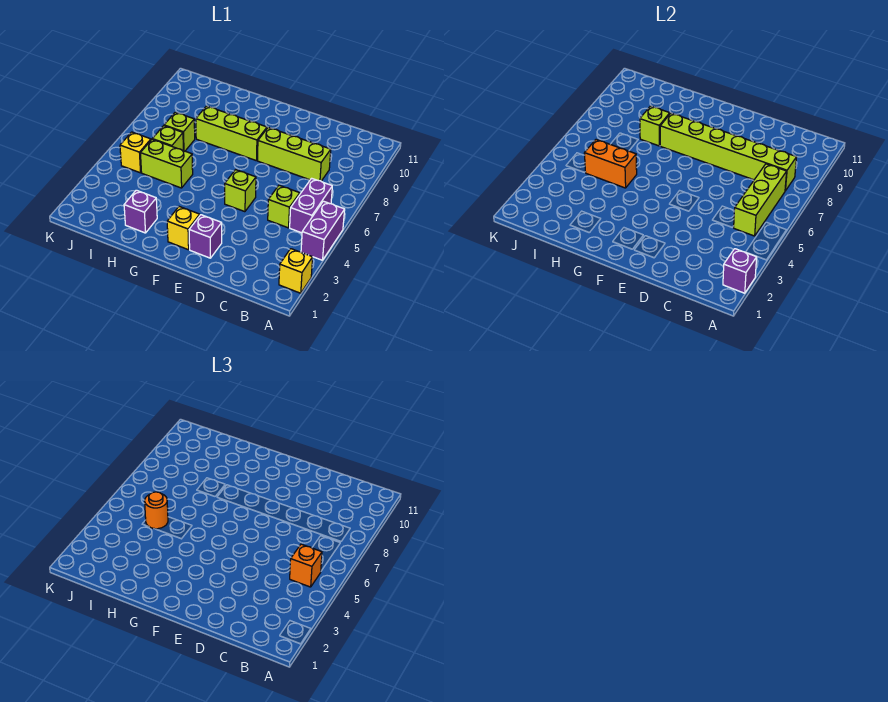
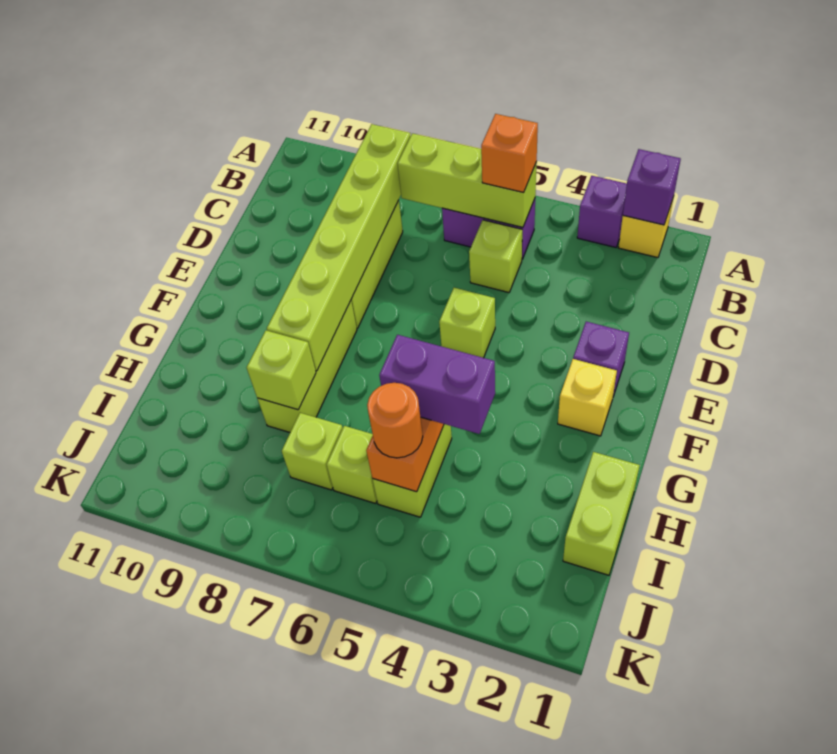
purple brick A4:A5 level 1 -> purple brick H4:H5 level 3
none -> lime brick H1:I1 level 1
purple brick H2 level 1 -> purple brick A3 level 1
yellow brick J5 level 1 -> none

